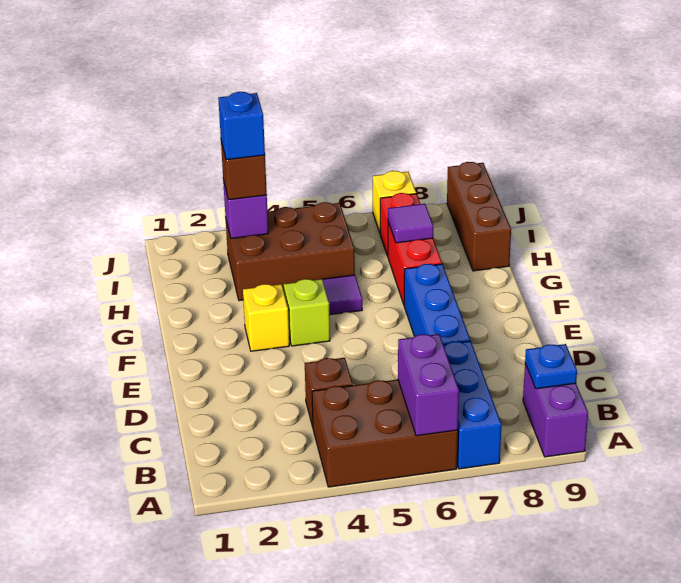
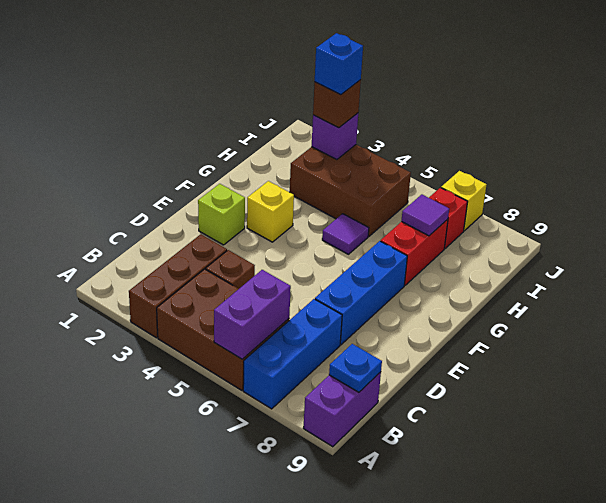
lime brick F4 level 1 -> lime brick E2 level 1
brown brick H9:J9 level 1 -> brown brick A3:C3 level 1

